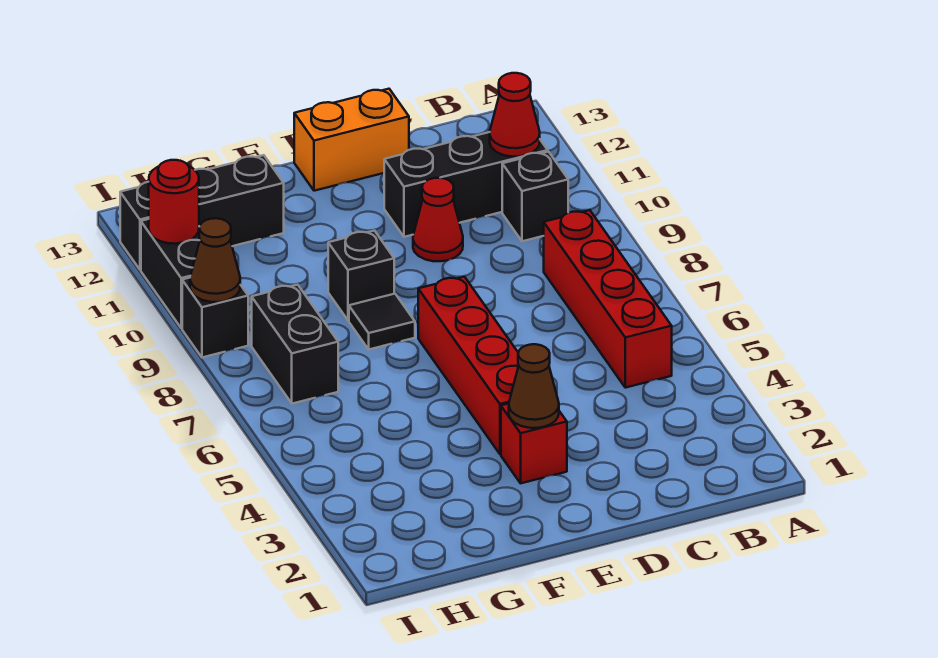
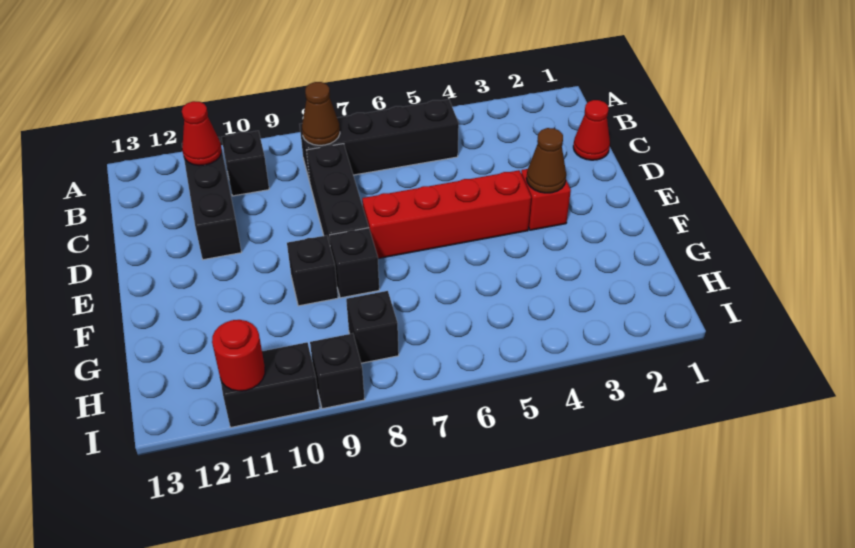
red brick B5:B8 level 1 -> black brick B5:B8 level 1
red cone D10 level 1 -> red cone C1 level 1
orange brick D13:E13 level 1 -> none
black tile F8 level 1 -> black brick F8 level 1
black brick G12:I12 level 1 -> black brick C8:E8 level 1
black brick H7:H8 level 1 -> black brick H8 level 1
brown cone I9 level 2 -> brown cone B8 level 2

